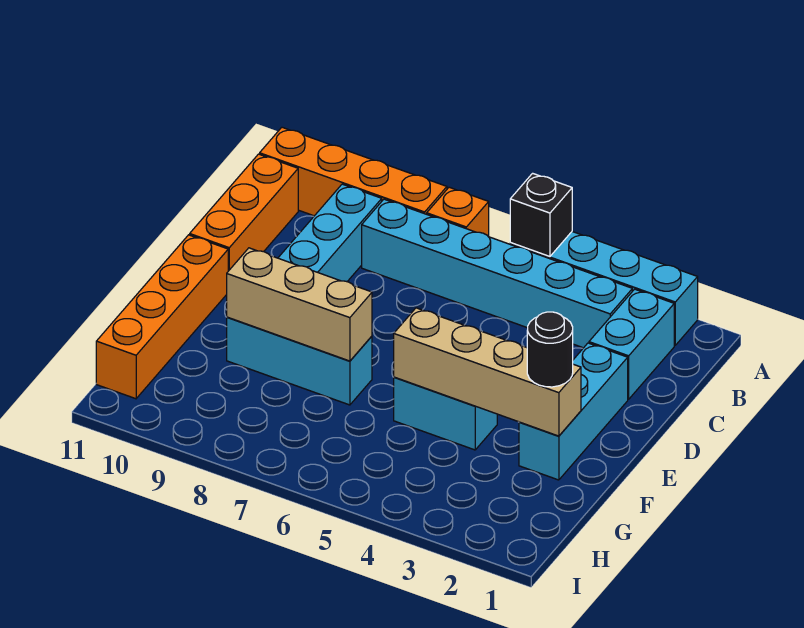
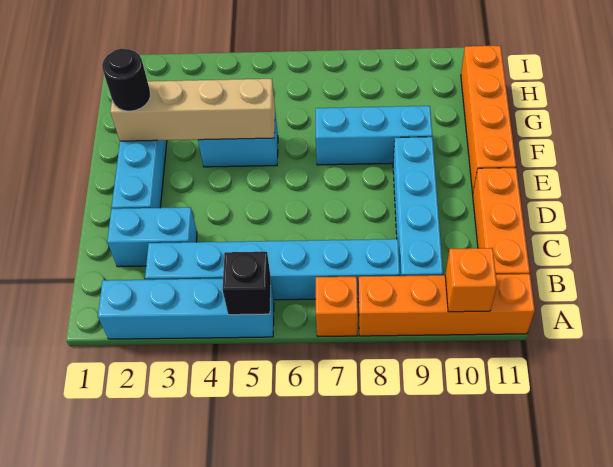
none -> orange brick A10 level 2
cyan brick B2:C2 level 1 -> cyan brick C2:C3 level 1
tan brick F7:F9 level 2 -> none

